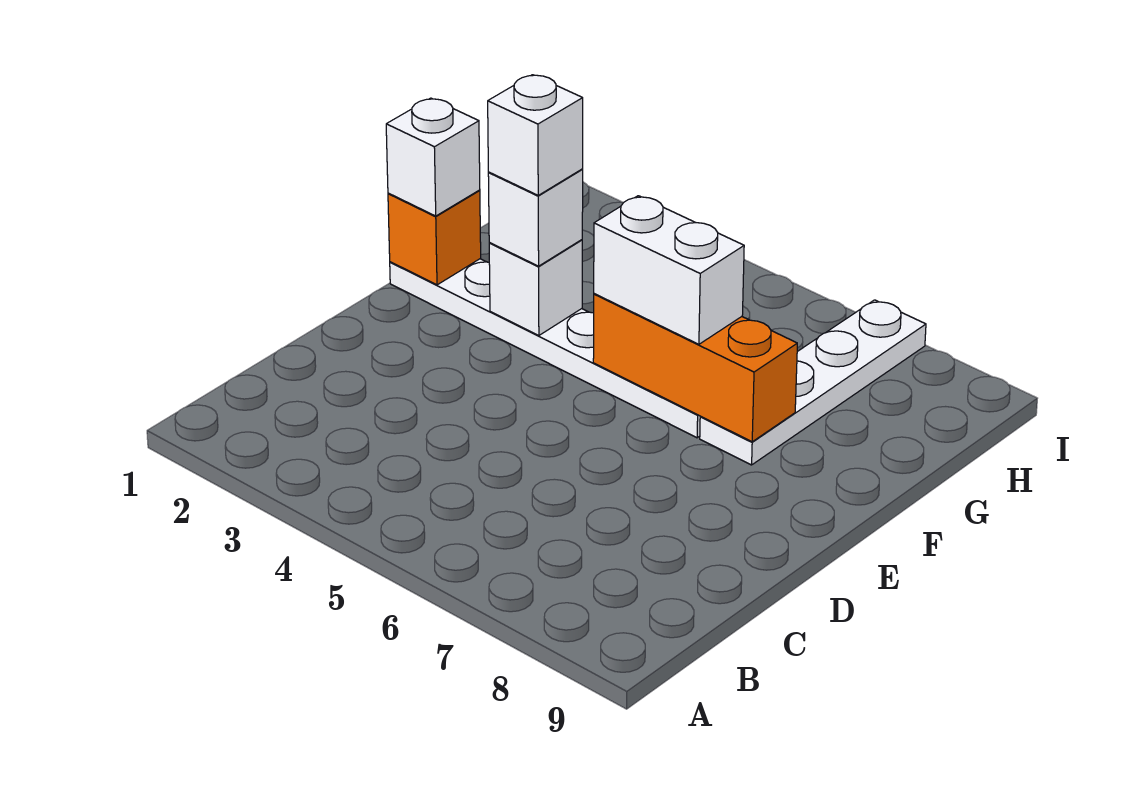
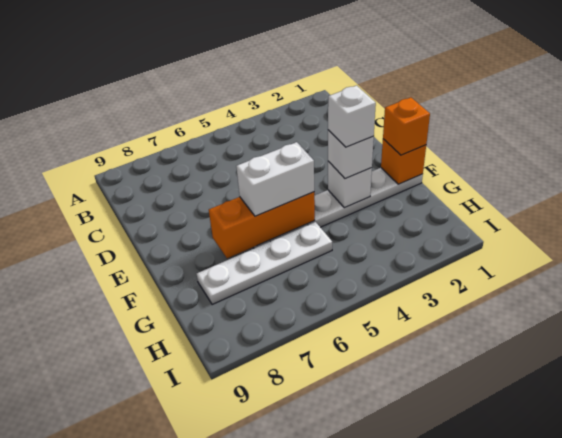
white brick F1 level 3 -> orange brick F1 level 3
white plate F7:I7 level 1 -> white plate G5:G8 level 1

